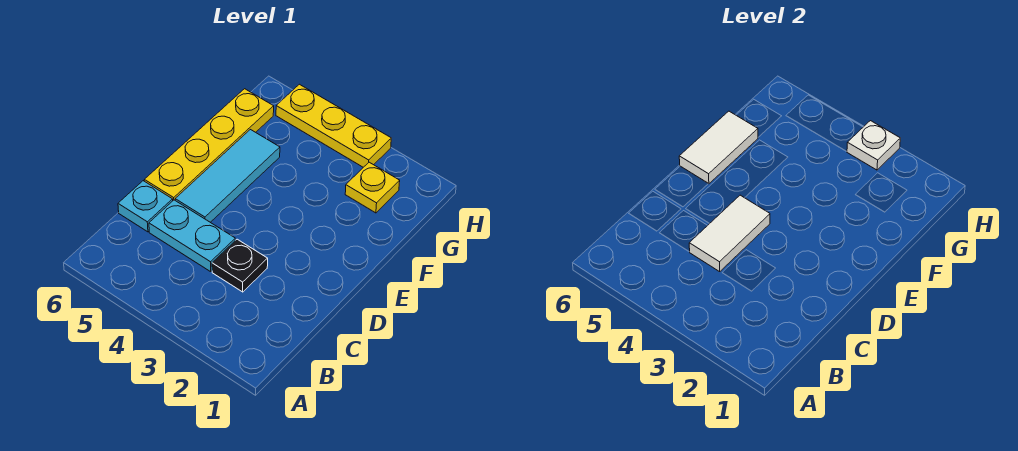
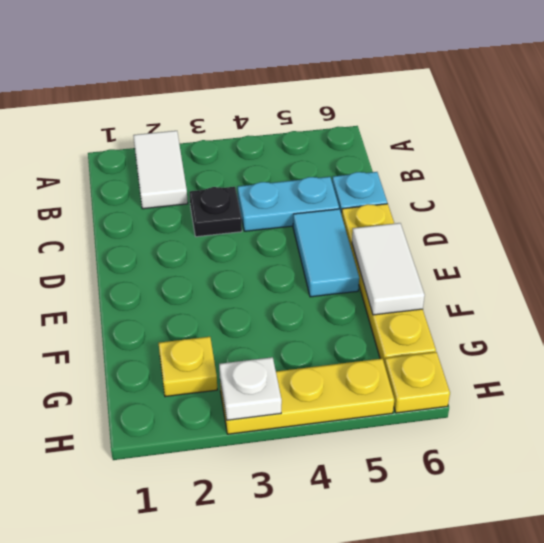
white tile C4:D4 level 2 -> white tile A2:B2 level 1
cyan tile D5:F5 level 1 -> cyan tile D5:E5 level 1
none -> yellow plate H6 level 1

